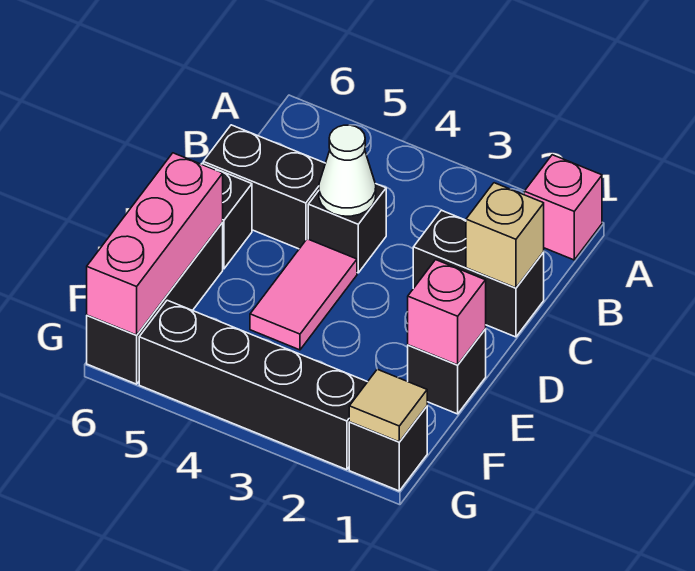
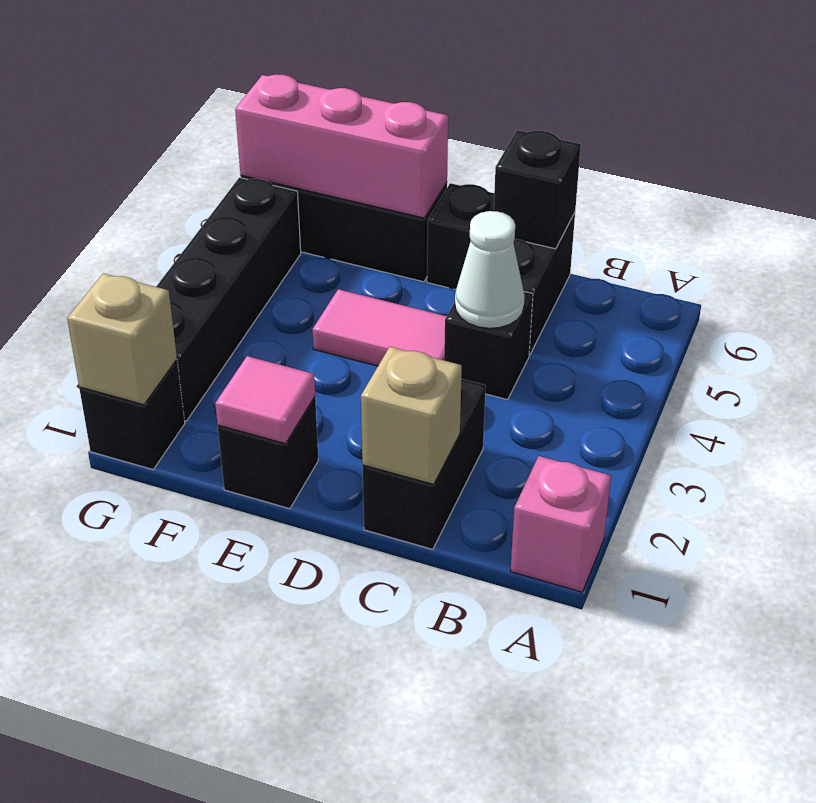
none -> black brick C6 level 2
pink brick E1 level 2 -> pink tile E1 level 2
tan tile G1 level 2 -> tan brick G1 level 2

